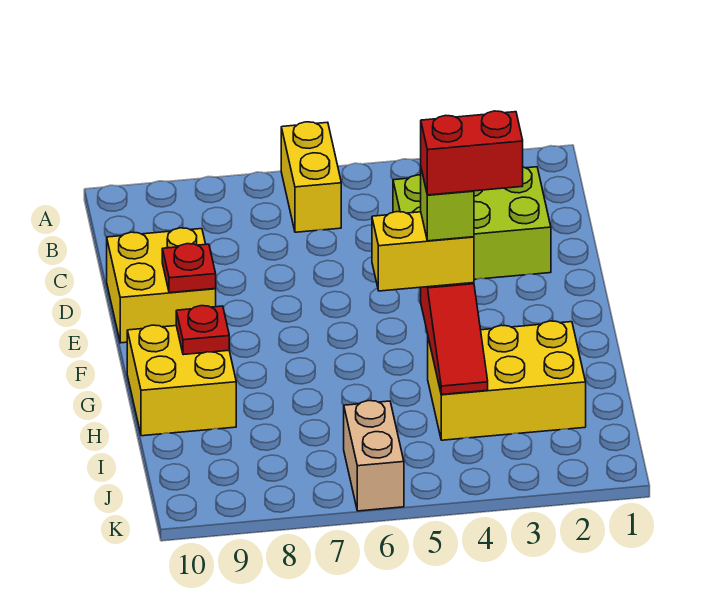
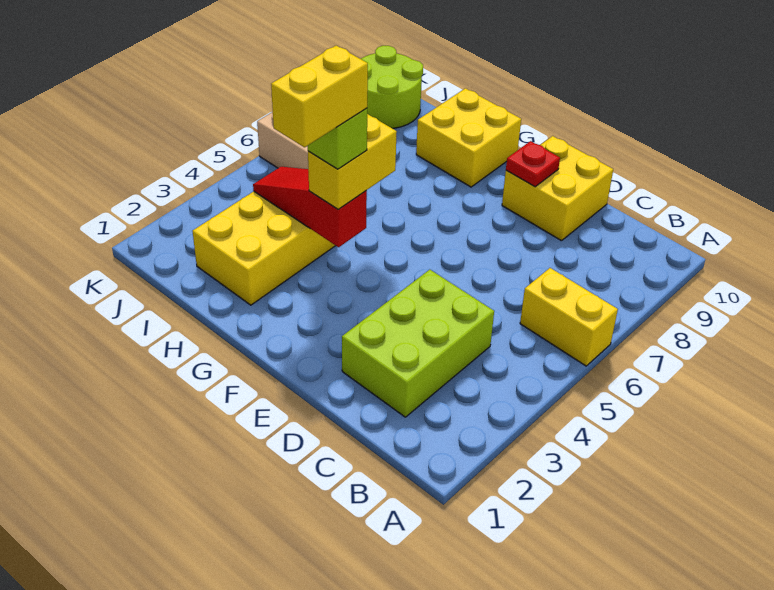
red brick G3:G4 level 5 -> yellow brick G3:G4 level 5
red plate G9 level 2 -> none
none -> lime round brick J9:K10 level 1

